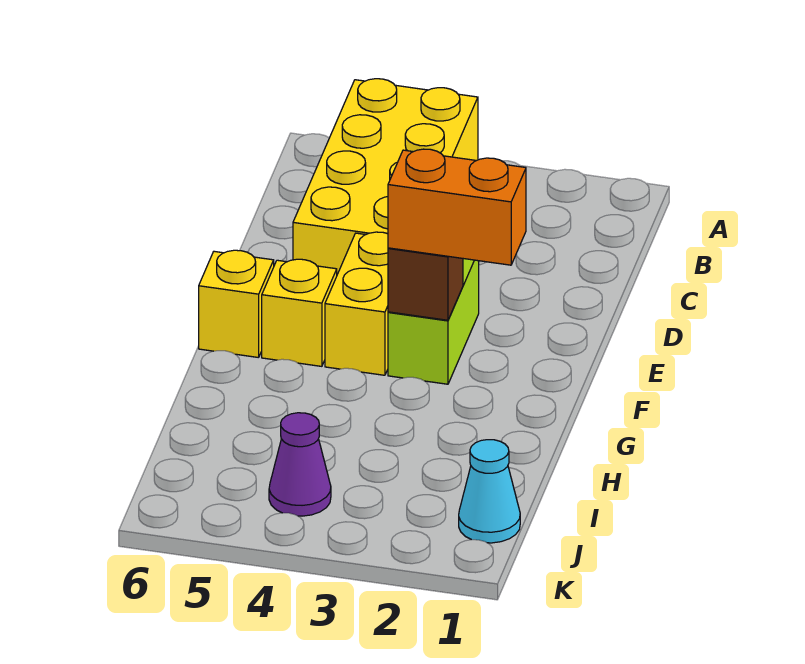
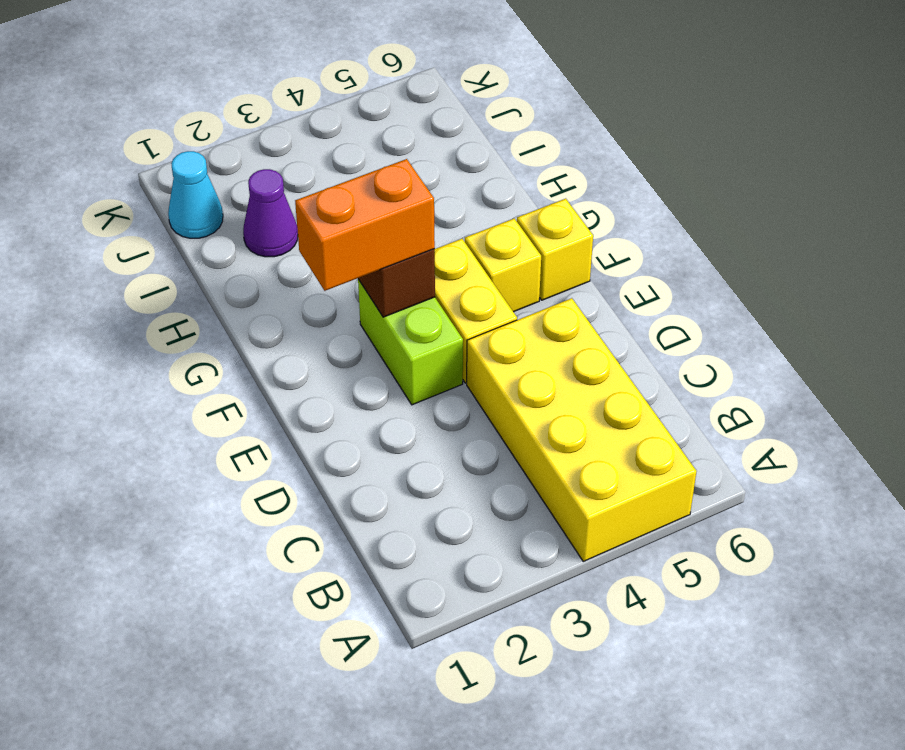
purple cone J4 level 1 -> purple cone I2 level 1

